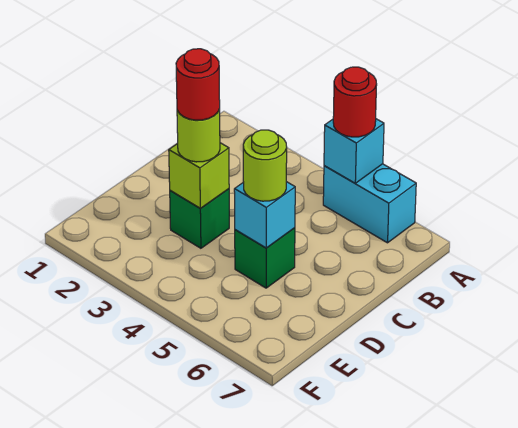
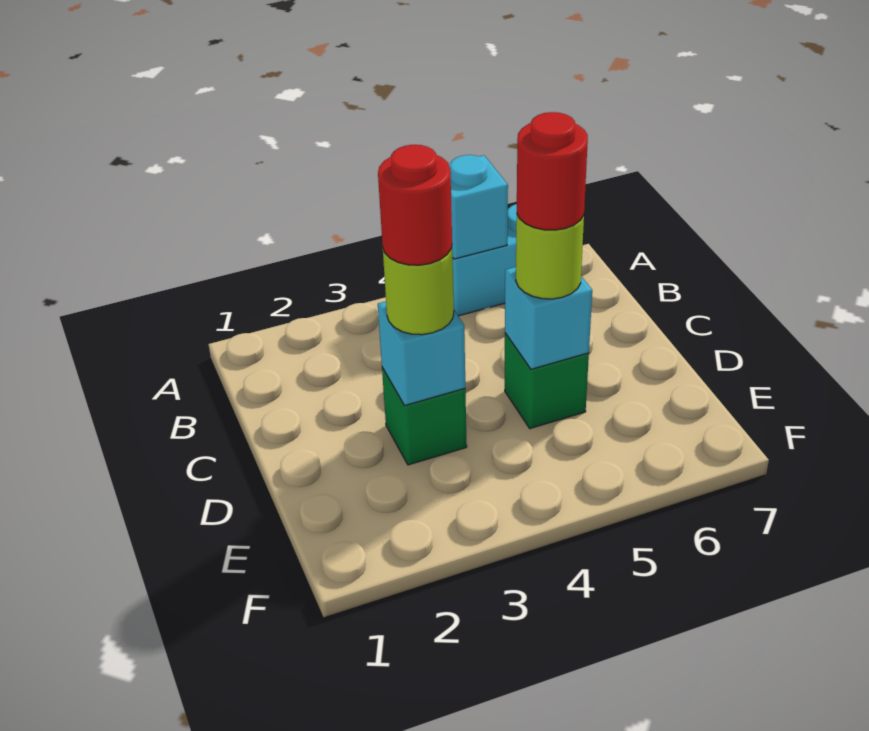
red round brick A5 level 3 -> red round brick D5 level 4
lime brick D3 level 2 -> cyan brick D3 level 2

